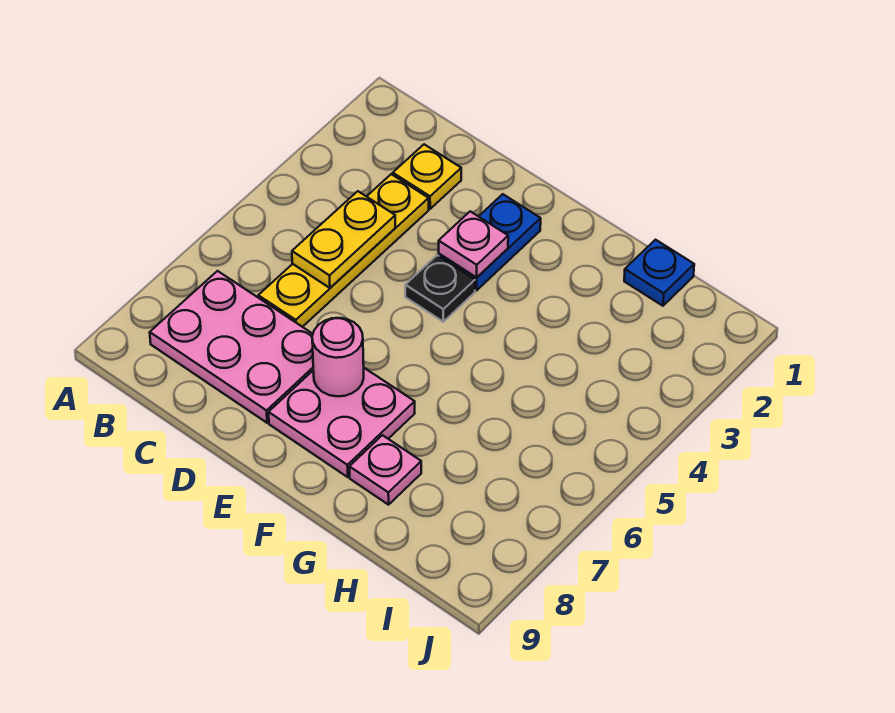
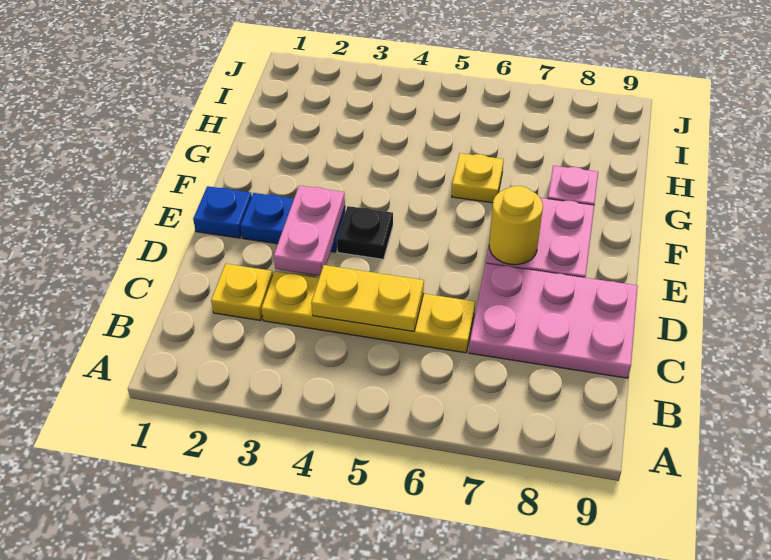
pink plate B7:D8 level 1 -> pink plate C7:D9 level 1
pink plate E3 level 2 -> pink plate D3:E3 level 2
pink round brick E7 level 2 -> yellow round brick E7 level 2
none -> yellow plate G6 level 1
blue plate H1 level 1 -> blue plate E1 level 1

